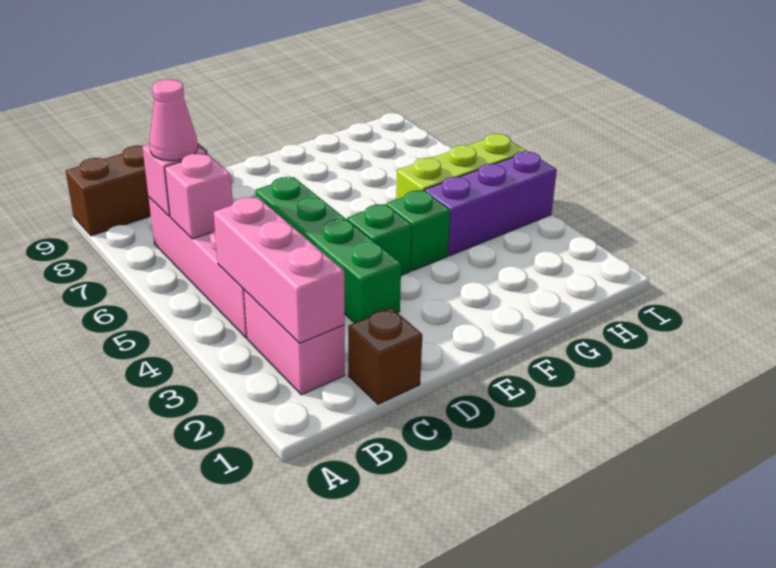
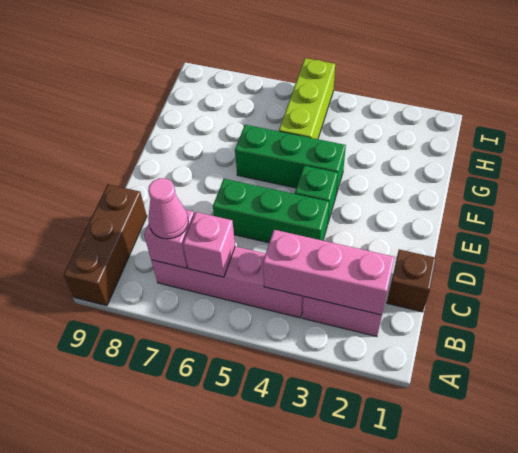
green brick D3:D6 level 1 -> green brick D4:D6 level 1
green brick F4 level 1 -> green brick F4:F6 level 1
purple brick G4:I4 level 1 -> none

